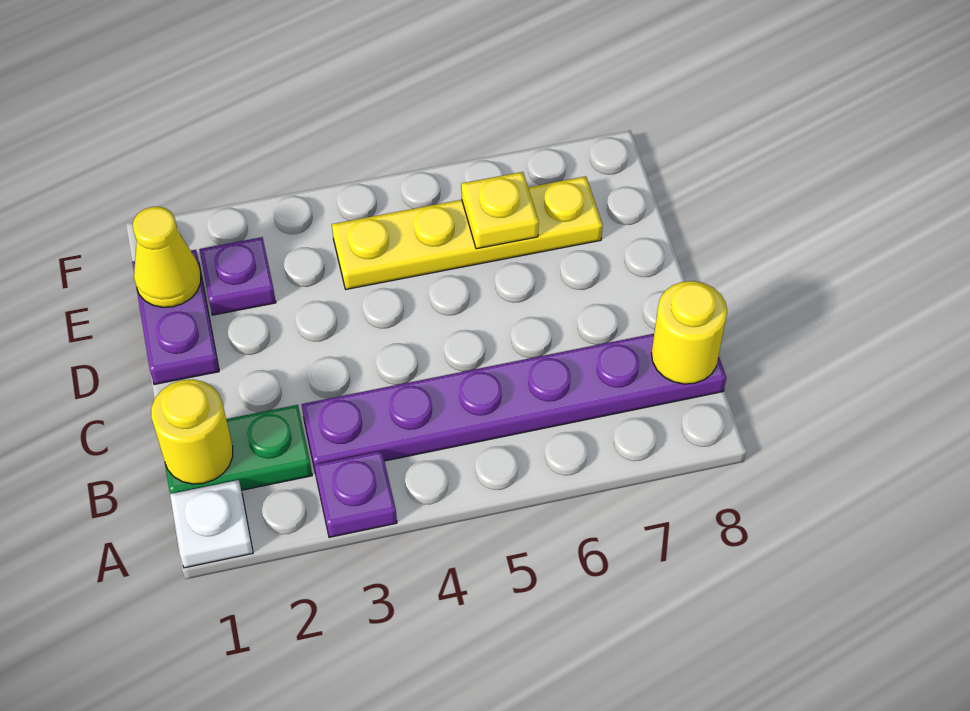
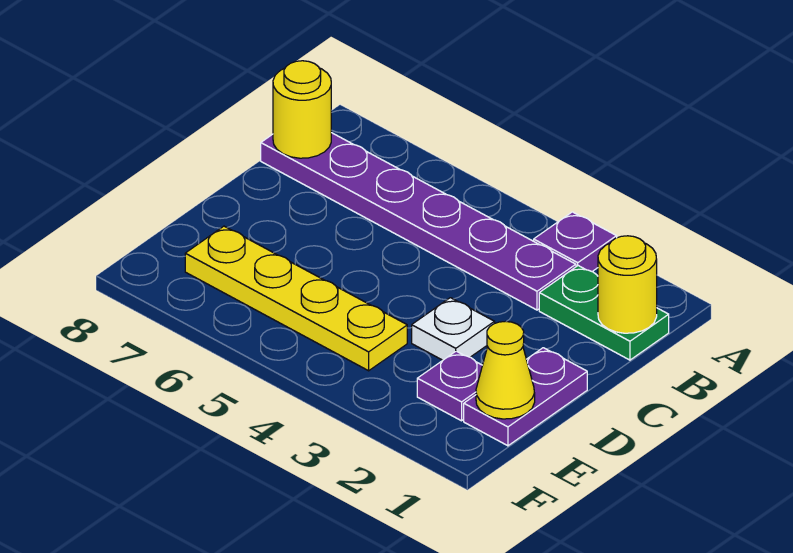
white plate A1 level 1 -> white plate D3 level 1
yellow plate E6 level 2 -> none

